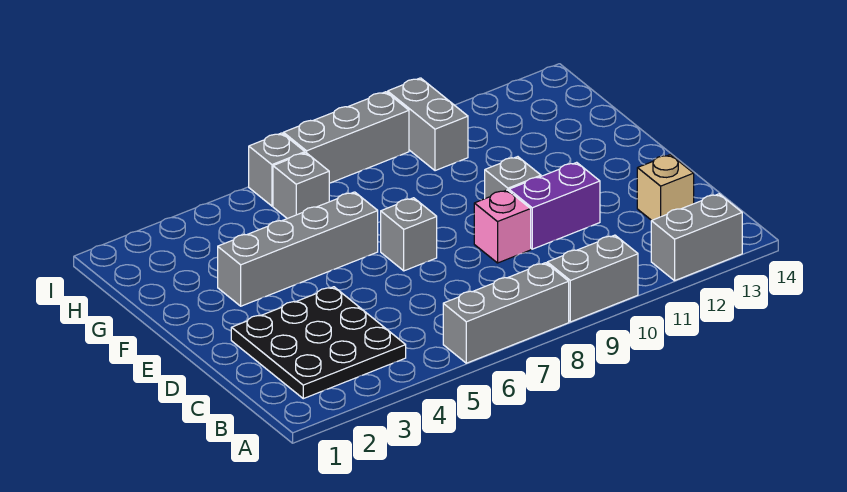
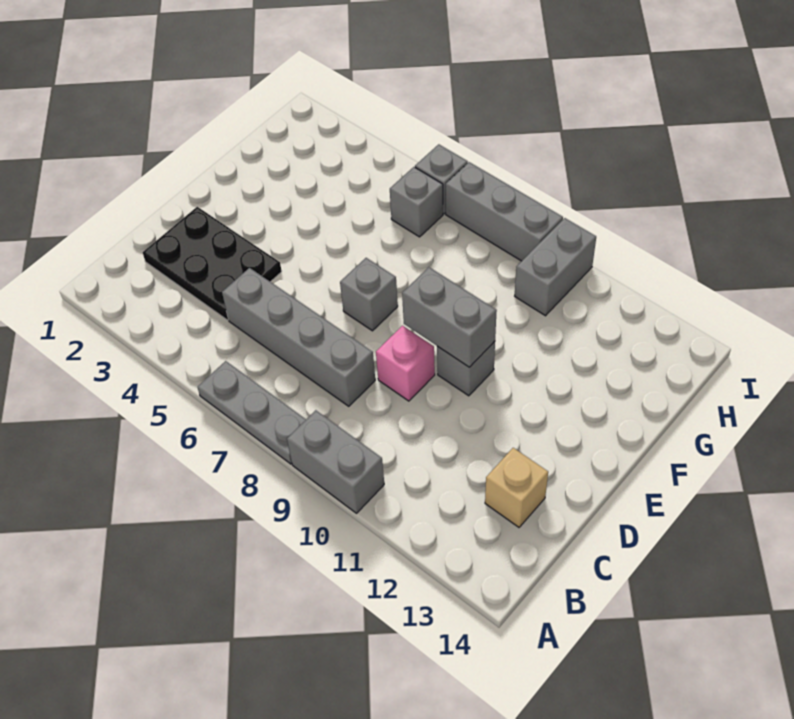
grey brick A6:A8 level 1 -> grey plate A6:A8 level 1
grey brick A12:A13 level 1 -> grey brick E9:E10 level 2
black plate B2:D4 level 1 -> black plate C2:D4 level 1
purple brick D10:D11 level 1 -> none
grey brick F3:F6 level 1 -> grey brick C5:C8 level 1

